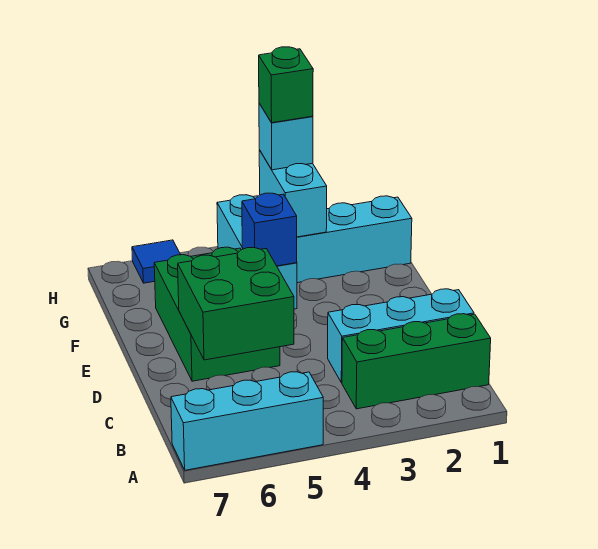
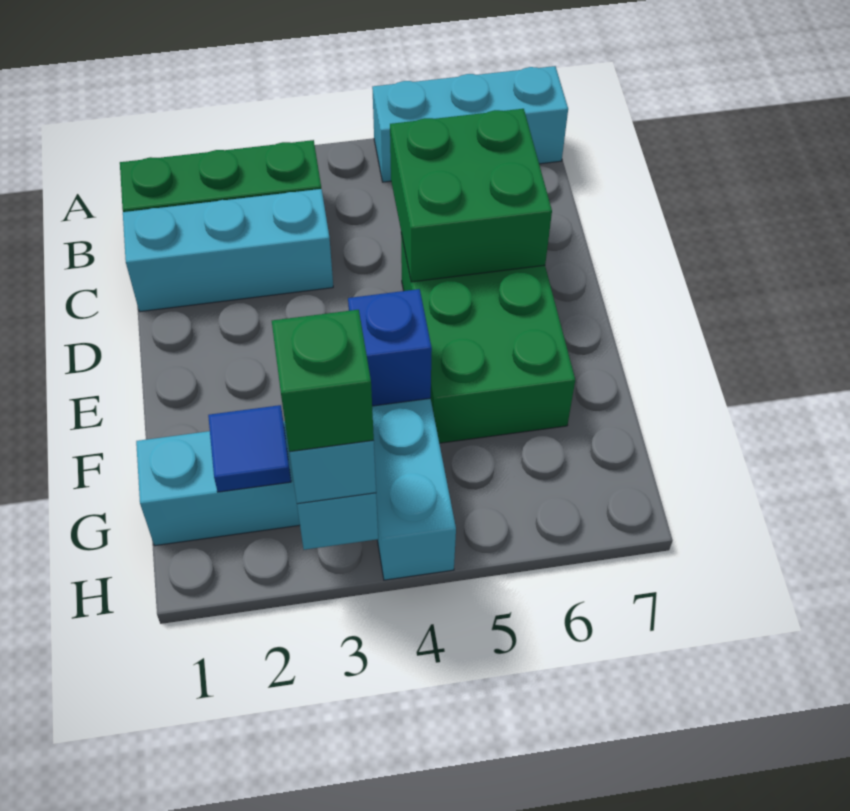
blue tile H6 level 1 -> blue tile G2 level 2

